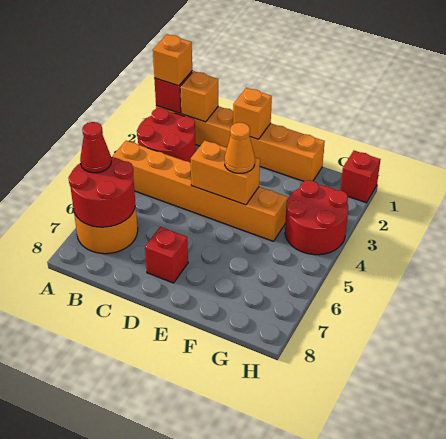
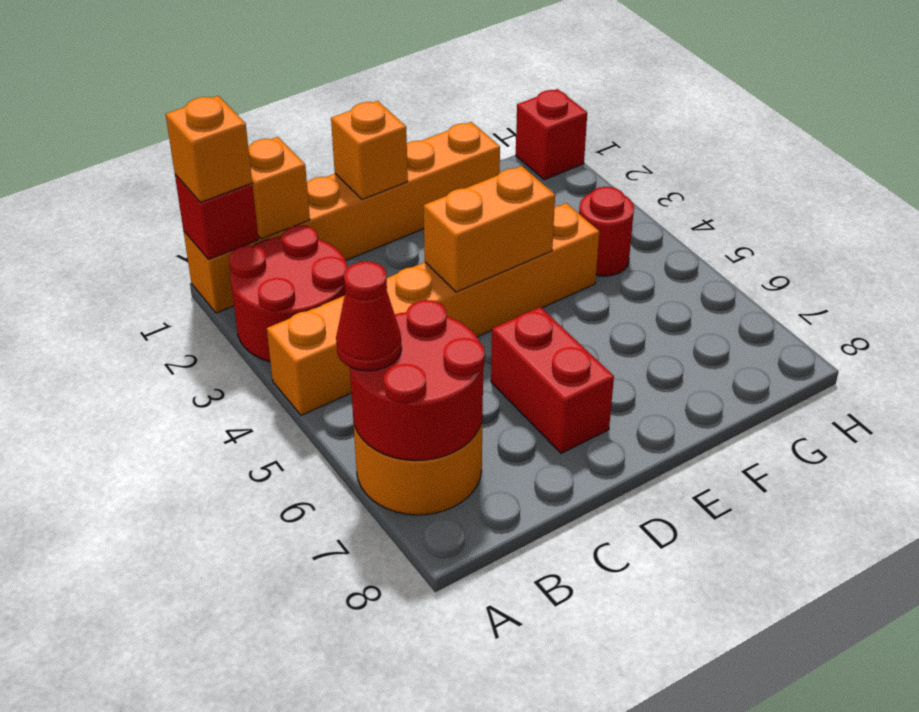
red brick D7 level 1 -> red brick D6:D7 level 1
orange cone E4 level 3 -> none
red round brick G3:H4 level 1 -> red round brick G4 level 1

